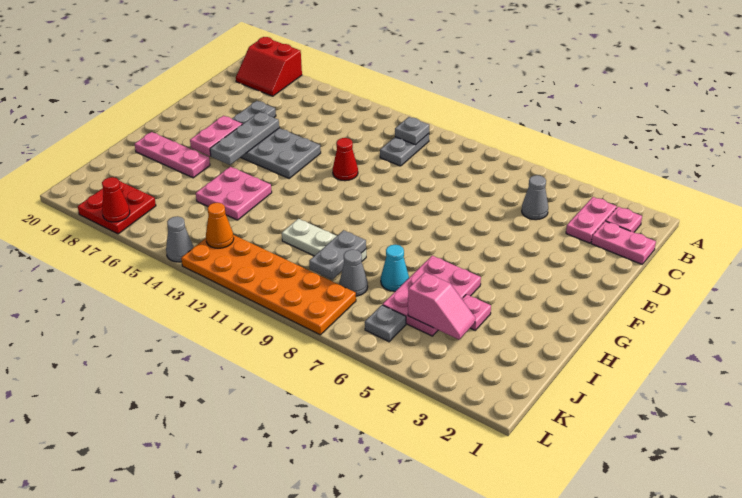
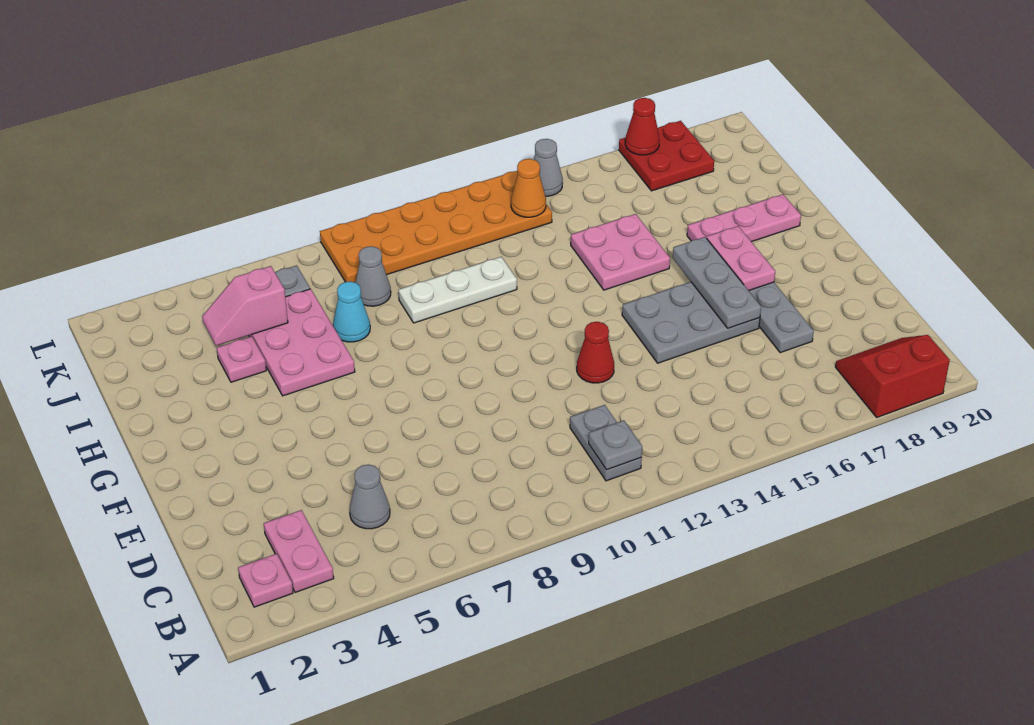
pink plate C1:C2 level 1 -> none
grey plate I9:J9 level 2 -> none

